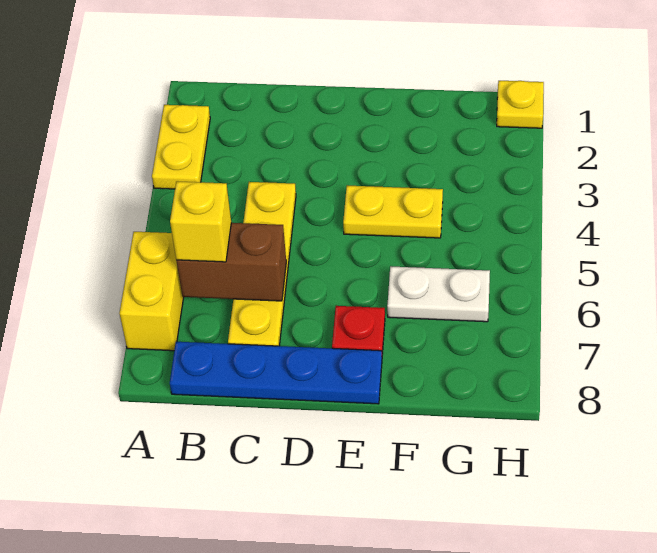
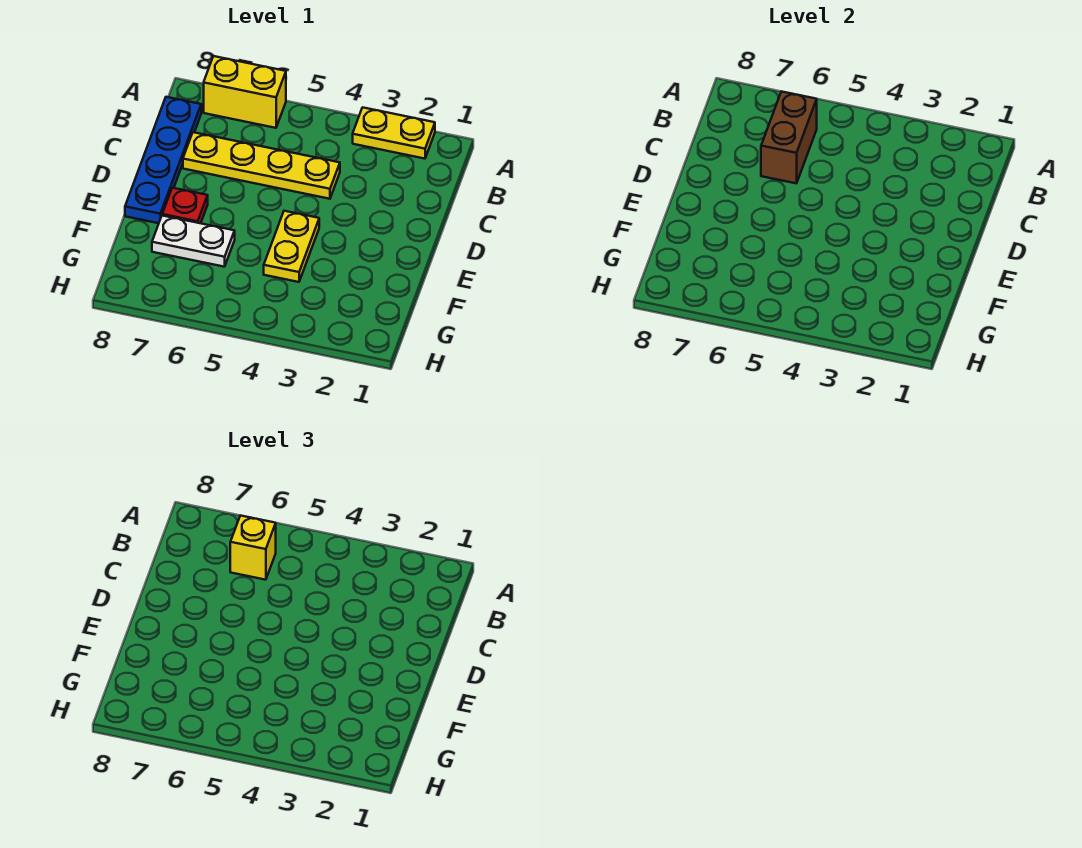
white plate F6:G6 level 1 -> white plate F6:F7 level 1
yellow plate H1 level 1 -> none

